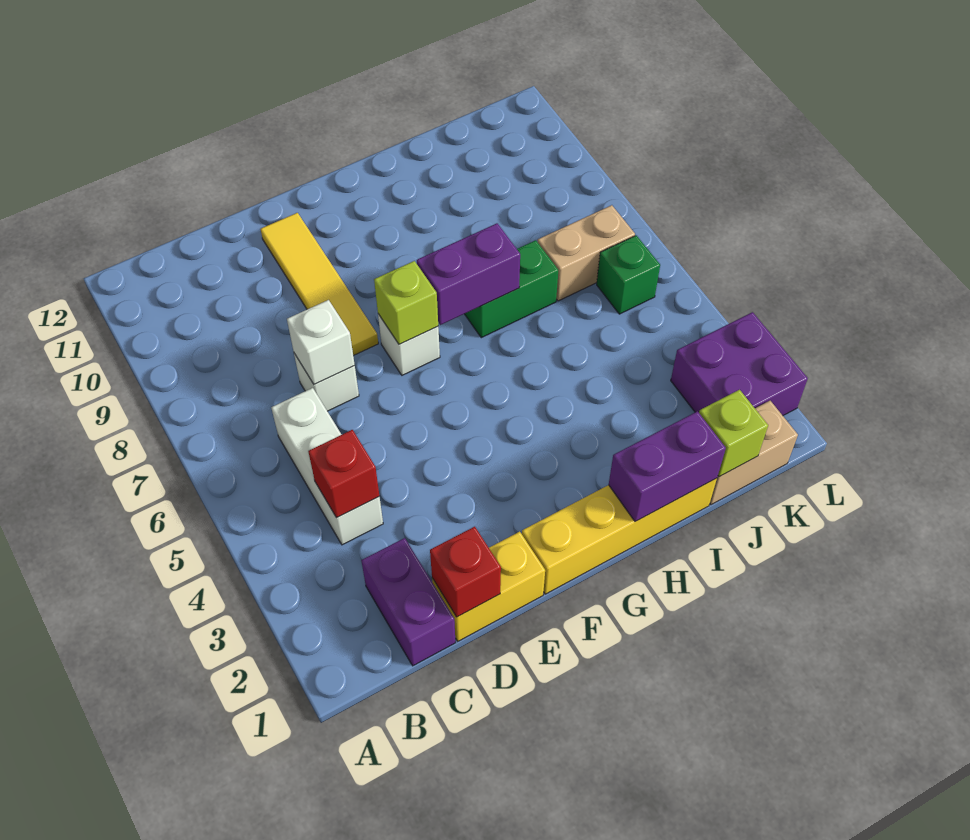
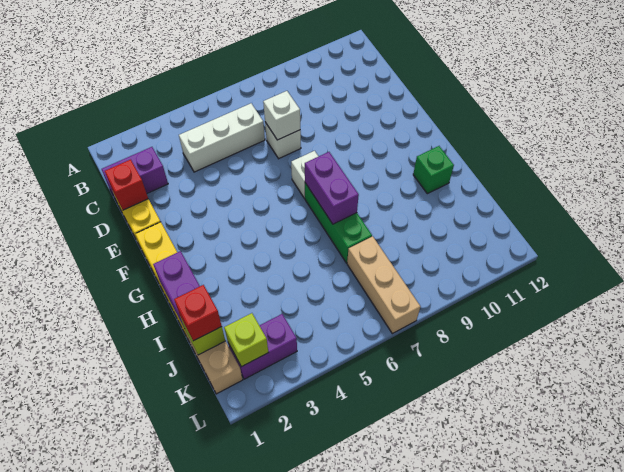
red brick C4 level 2 -> red brick J1 level 3
yellow tile E8:E11 level 1 -> none
lime brick F7 level 2 -> lime brick K2 level 2
green brick H7:I7 level 1 -> green brick G7:I7 level 1
tan brick J7:K7 level 1 -> tan brick J7:L7 level 1
purple brick K2:L3 level 1 -> purple brick K2:K3 level 1
green brick K6 level 1 -> green brick H11 level 1

